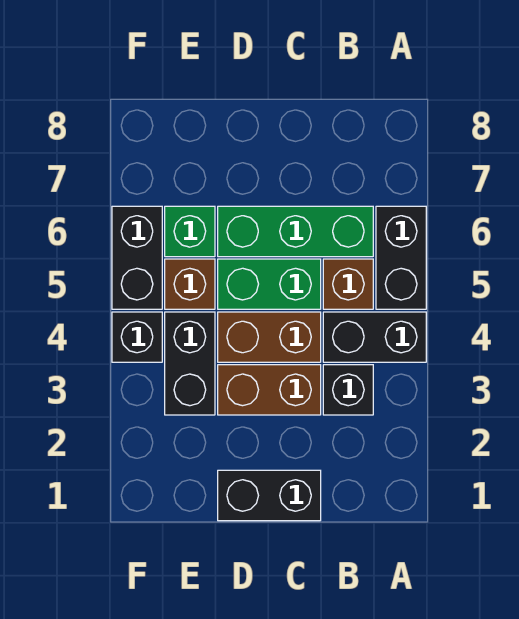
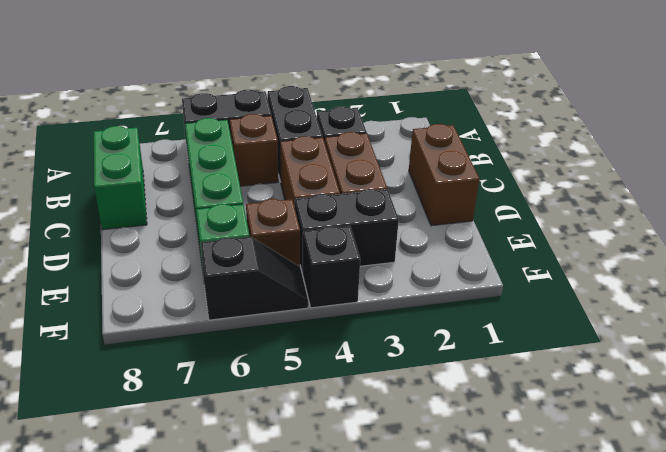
black brick C1:D1 level 1 -> brown brick C1:D1 level 1
green brick C5:D5 level 1 -> green brick B8:C8 level 1
black brick F5:F6 level 1 -> black slope F5:F6 level 1 top 6

